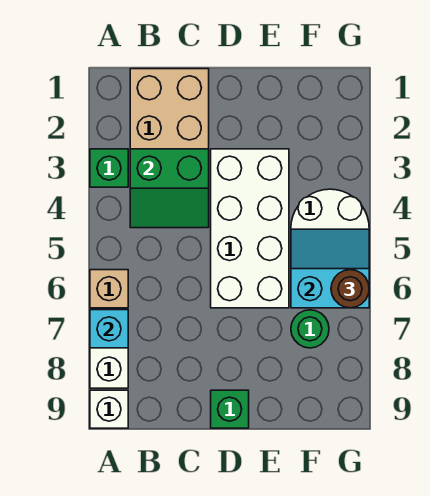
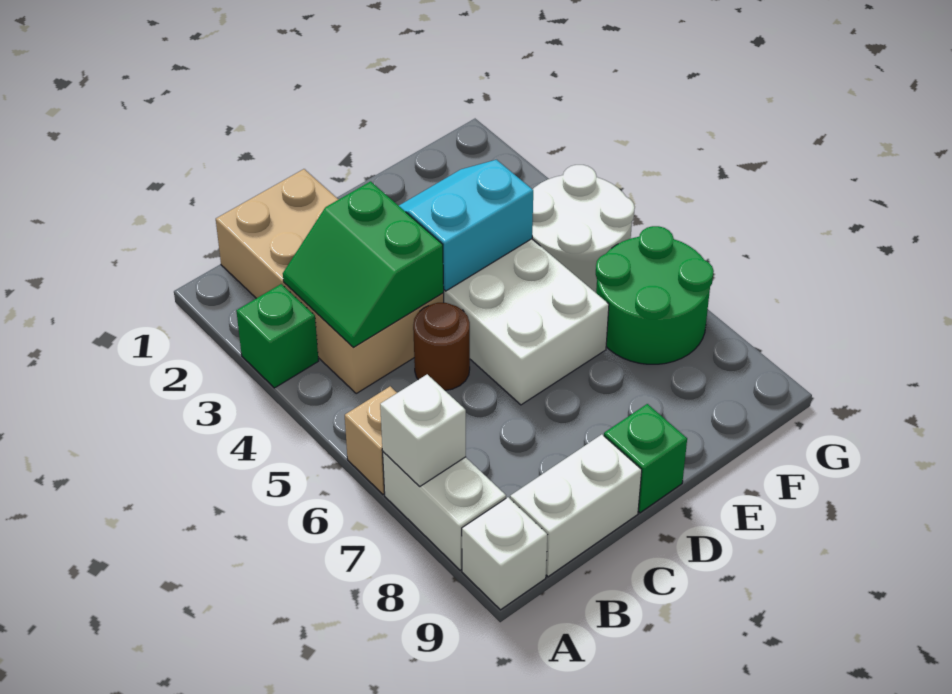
cyan brick A7 level 2 -> white brick A7 level 2
green slope B3:C4 level 2 top 3 -> green slope B3:C4 level 2 top C
none -> white brick B9:C9 level 1
cyan slope F5:G6 level 2 top 6 -> cyan slope D3:E4 level 2 top 4
green round brick F7 level 1 -> green round brick F6:G7 level 1
brown round brick G6 level 3 -> brown round brick C5 level 1

